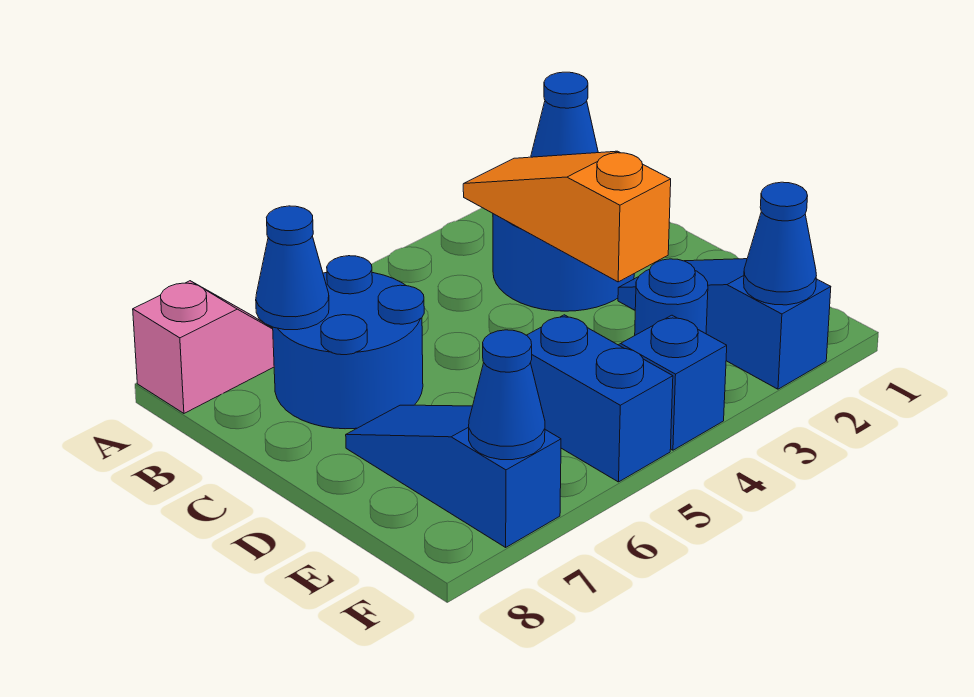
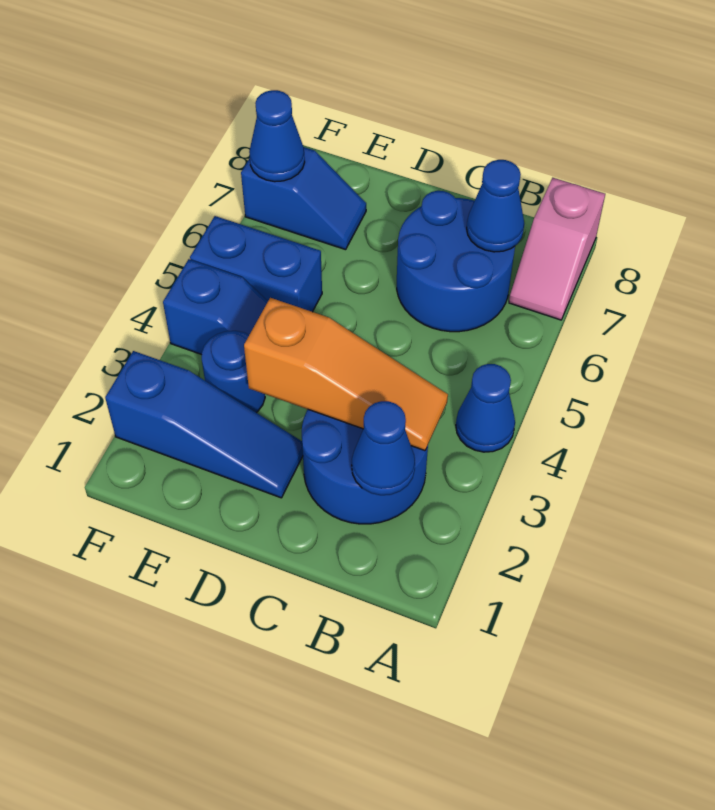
blue slope D7:F7 level 1 top F -> blue slope E7:F7 level 1 top F
blue cone F2 level 2 -> blue cone A4 level 1

